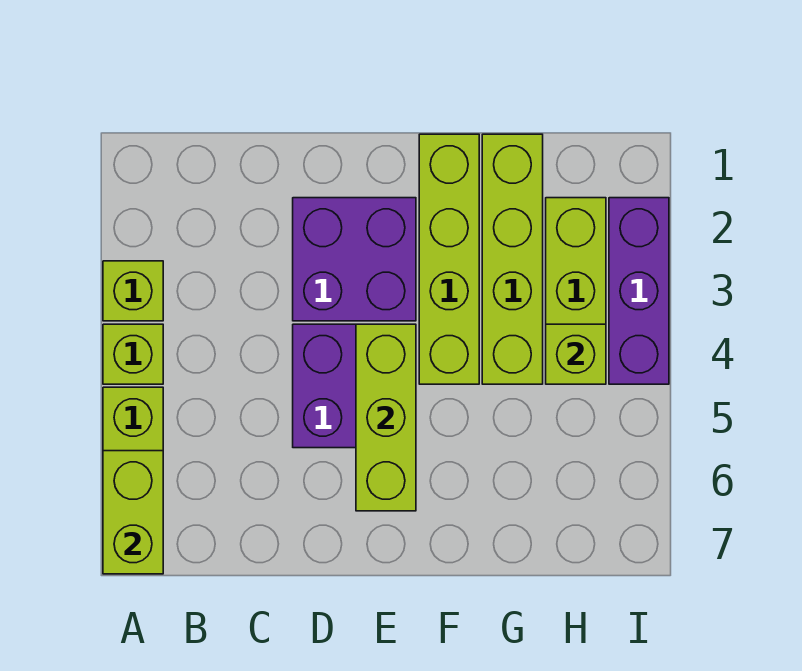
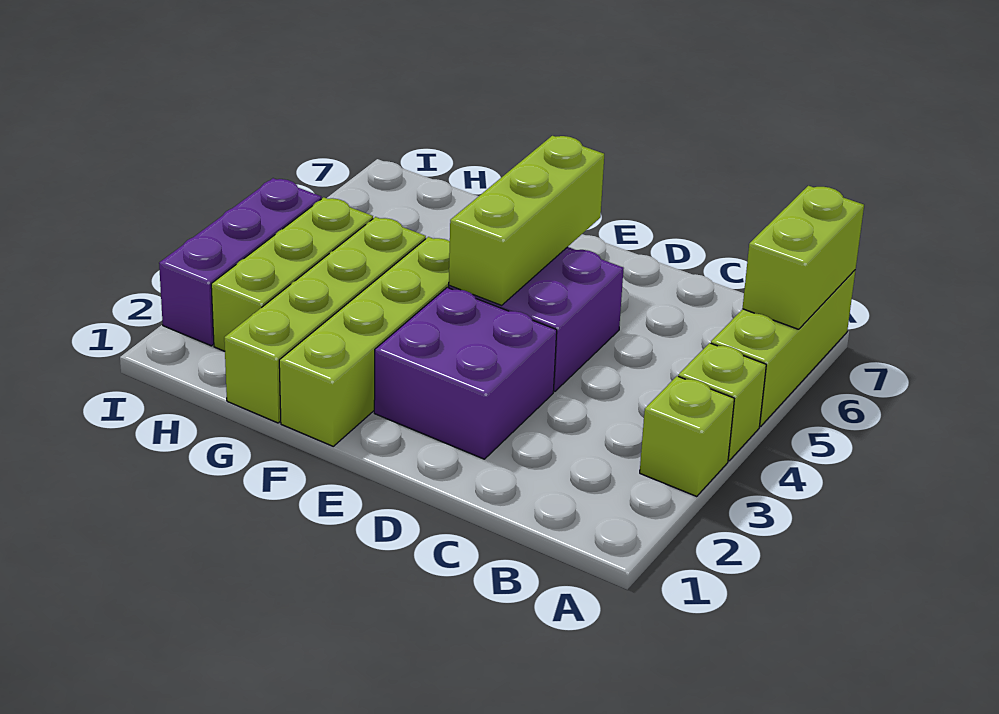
lime brick H4 level 2 -> none

